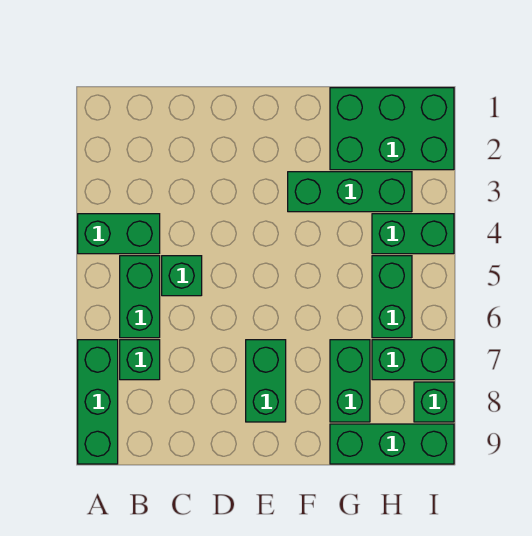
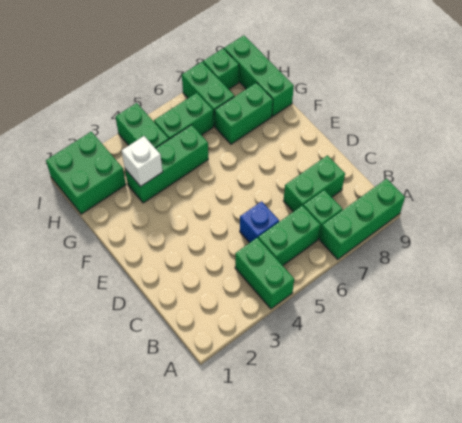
green brick C5 level 1 -> blue brick C5 level 1
green brick E7:E8 level 1 -> green brick C7:C8 level 1
green brick F3:H3 level 1 -> green brick G3:G5 level 1
green brick G1:I2 level 1 -> green brick H1:I2 level 1
none -> white brick G3 level 2

